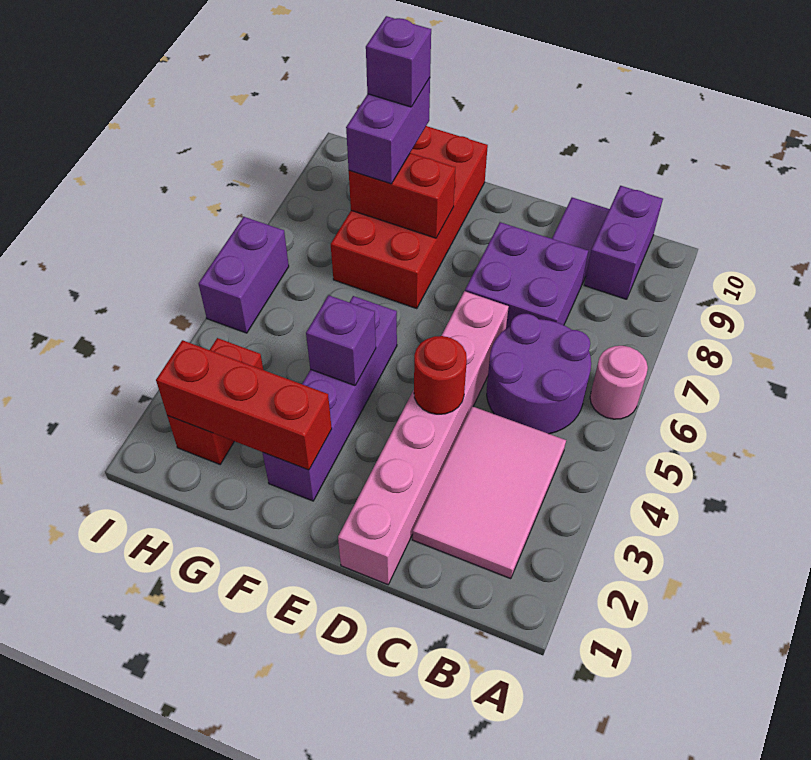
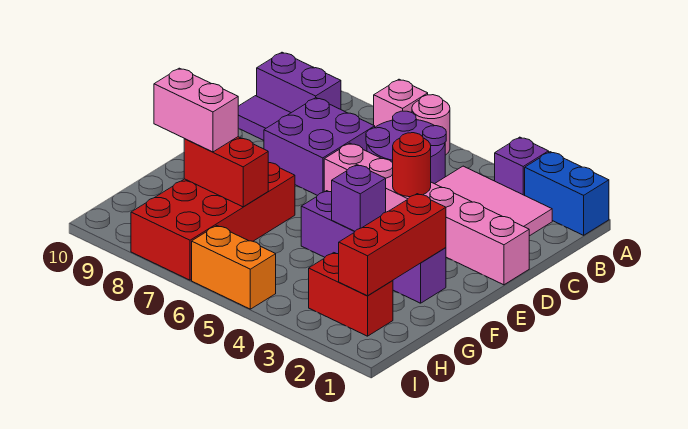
none -> blue brick A1:A2 level 1
none -> pink brick A7 level 1
red brick F7:G10 level 1 -> red brick F7:I8 level 1
red brick F8:G8 level 2 -> red brick G7:G8 level 2
purple brick G8:G9 level 3 -> pink brick G8:G9 level 3
purple brick G9 level 4 -> purple brick A3 level 1
purple brick I5:I6 level 1 -> orange brick I5:I6 level 1

